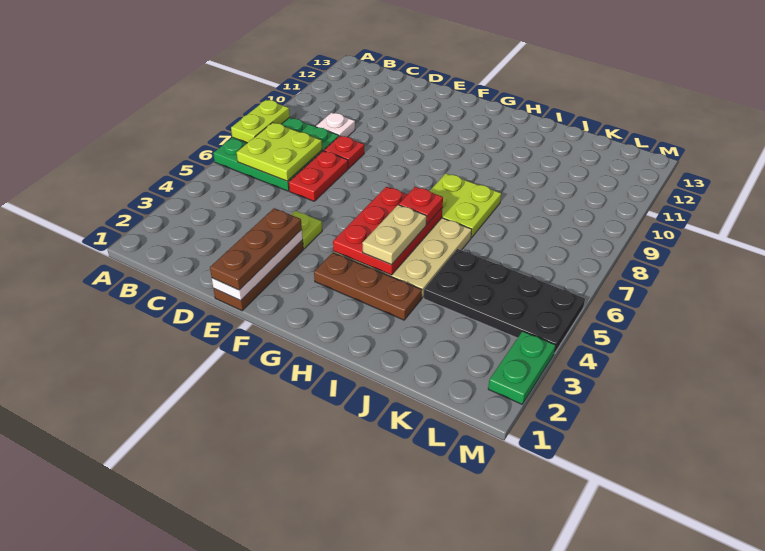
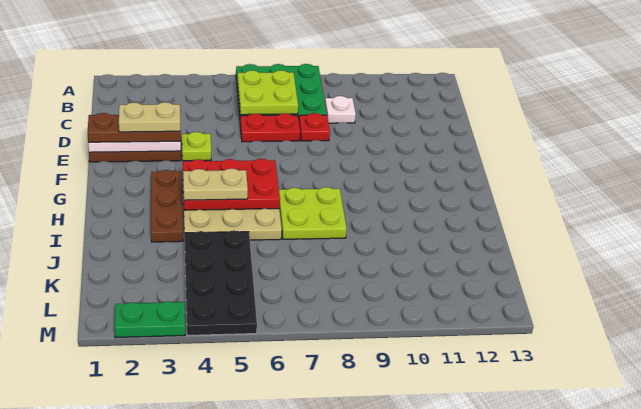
lime plate A7:A8 level 2 -> none
none -> tan plate E2:E3 level 4
red plate H6 level 3 -> none

